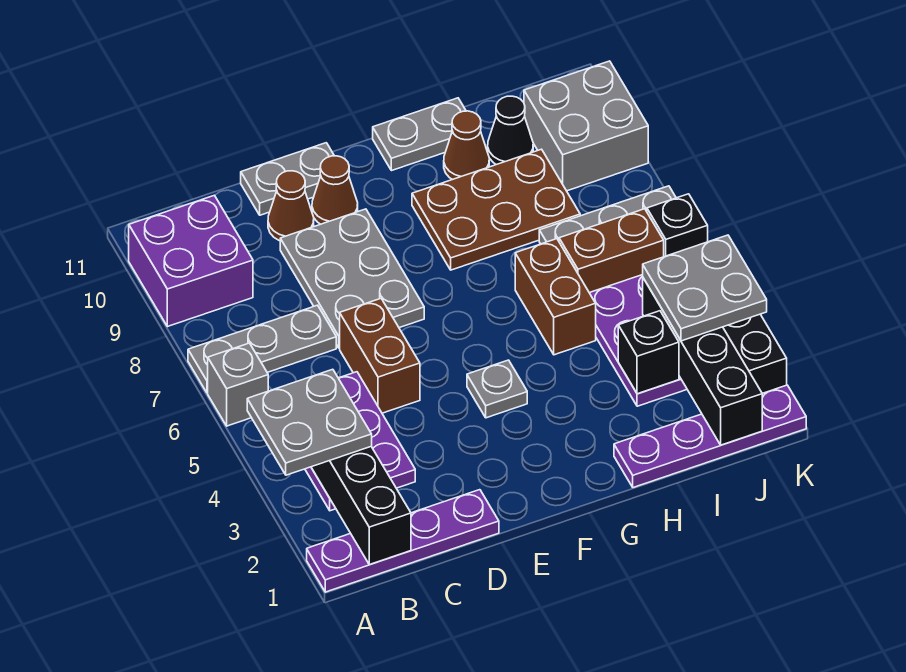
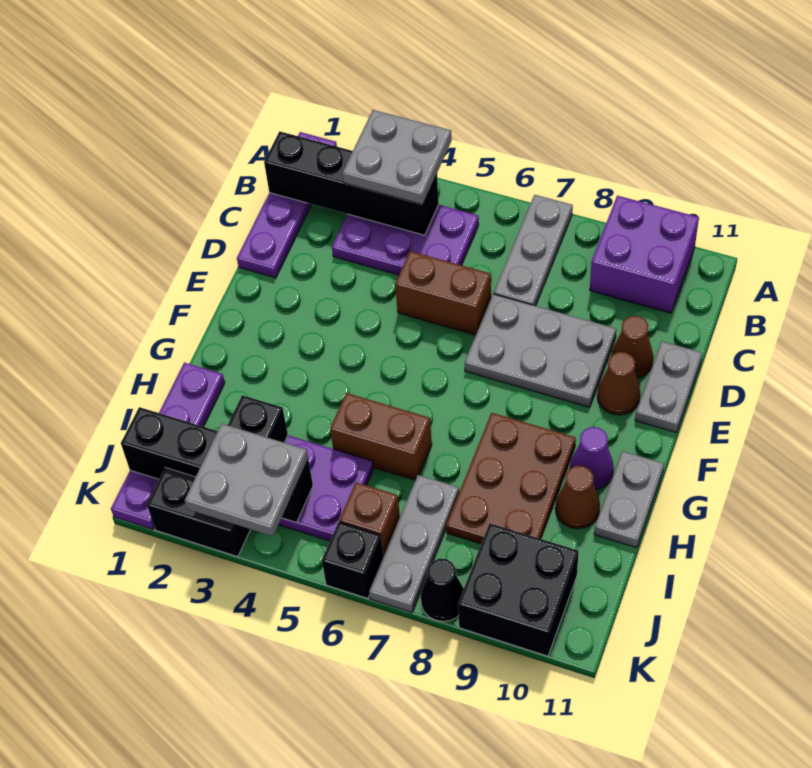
grey brick A6 level 1 -> none
grey plate F4 level 1 -> none
none -> purple cone G10 level 1
brown brick I6:J6 level 1 -> brown brick J6 level 1
black cone I10 level 1 -> black cone K8 level 1
grey brick J9:K10 level 1 -> black brick J9:K10 level 1

